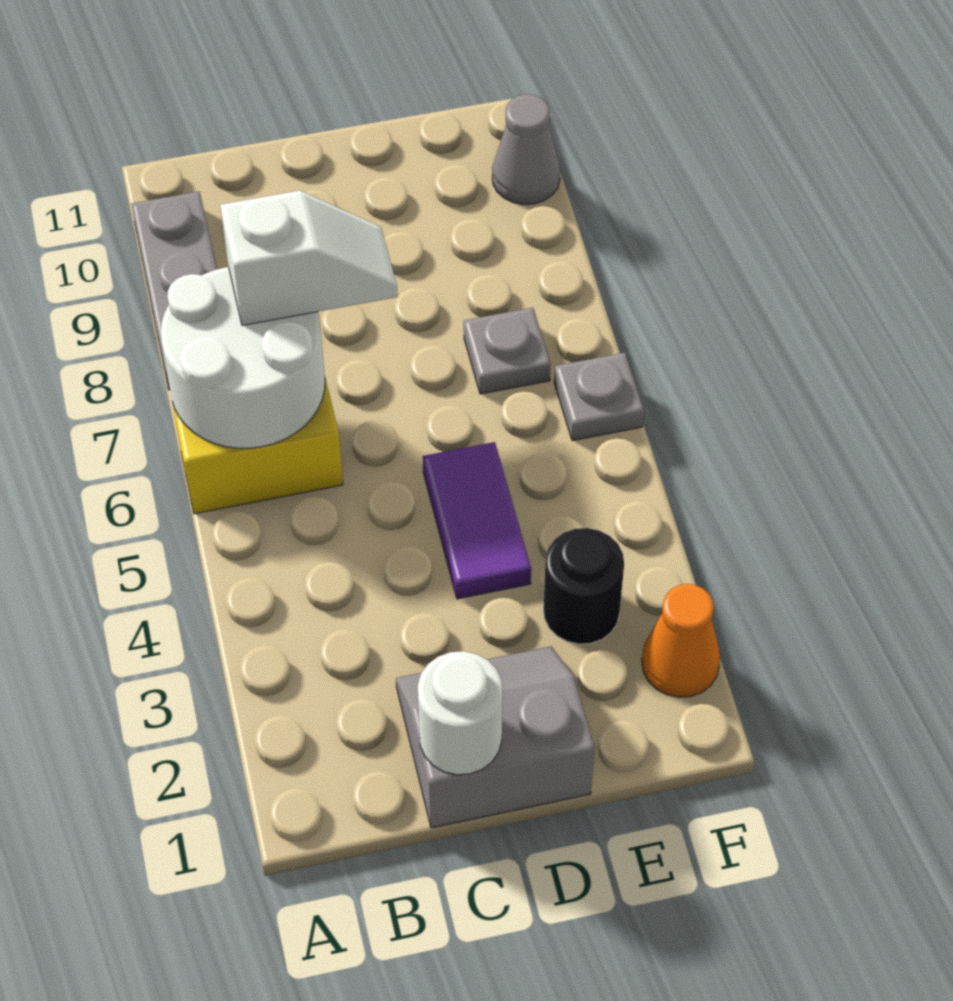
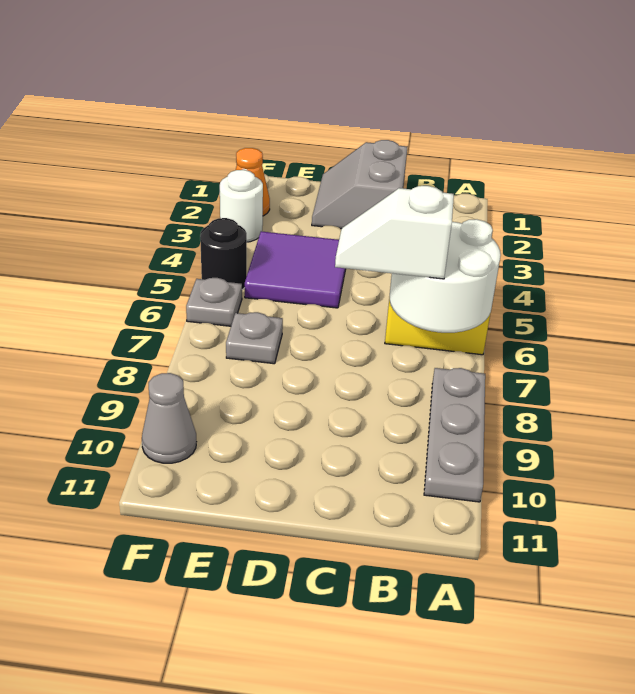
grey slope C1:D2 level 1 top 1 -> grey slope C1:D2 level 1 top C
white round brick C1 level 2 -> white round brick F3 level 1
purple tile D4:D5 level 1 -> purple tile D4:E5 level 1
black round brick E3 level 1 -> black round brick F5 level 1

